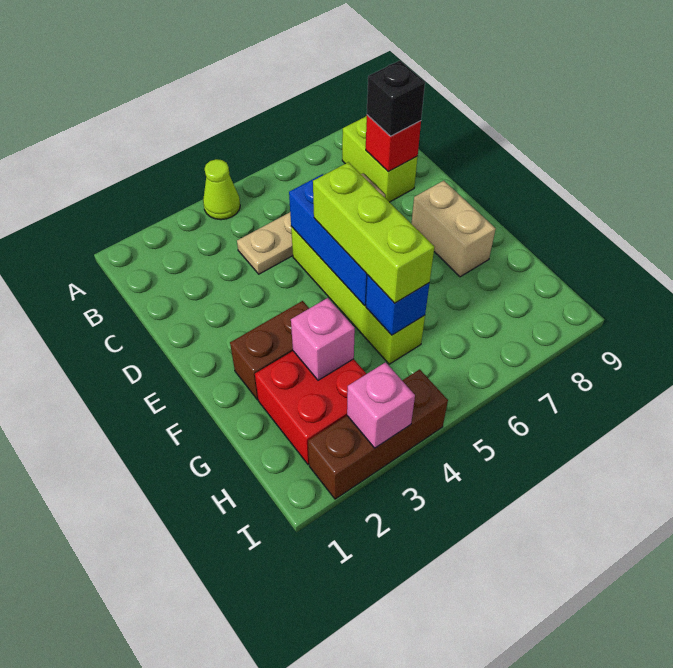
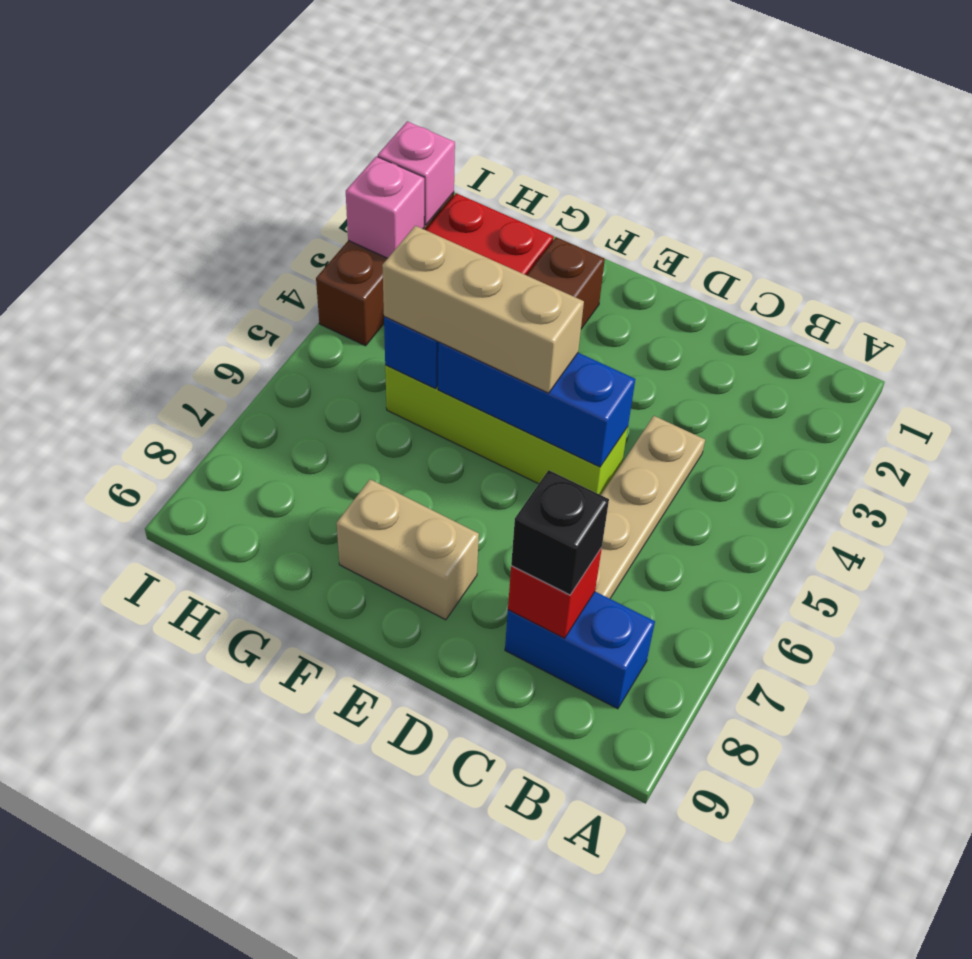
lime cone A4 level 1 -> none
lime brick B8:C8 level 1 -> blue brick B8:C8 level 1
lime brick E5:G5 level 3 -> tan brick E5:G5 level 3
pink brick G3 level 2 -> pink brick I2 level 2

